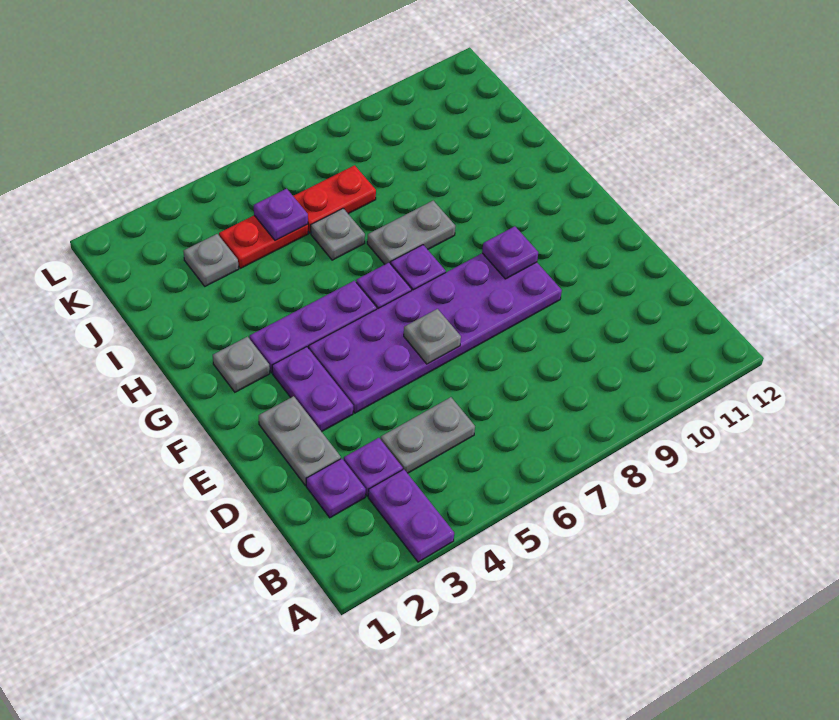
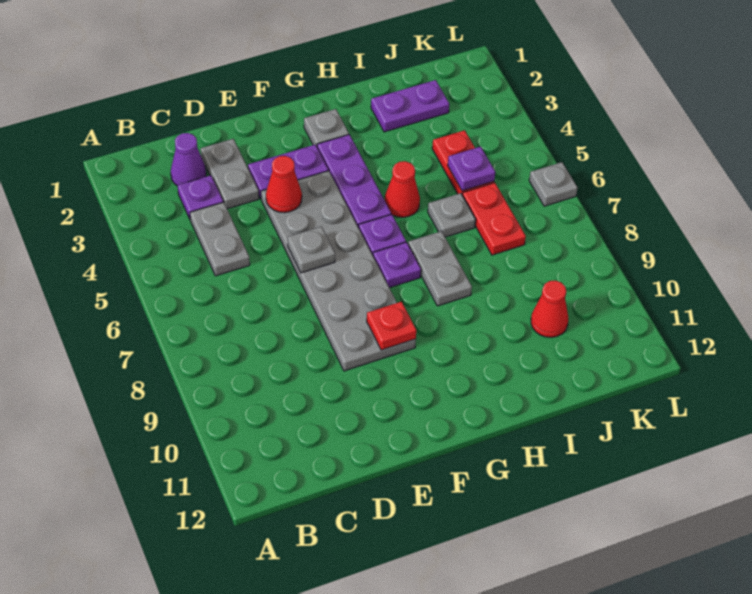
purple plate A3:B3 level 1 -> purple plate I2:J2 level 1
purple plate C2 level 1 -> purple cone C2 level 1
grey plate D2:E2 level 1 -> grey plate D2:D3 level 1
purple plate E4:F9 level 1 -> grey plate E4:F9 level 1
none -> red cone E4 level 2
purple plate F9 level 2 -> red plate F9 level 2
none -> red cone H5 level 1
grey plate J3 level 1 -> grey plate L6 level 1
none -> red cone J10 level 1

